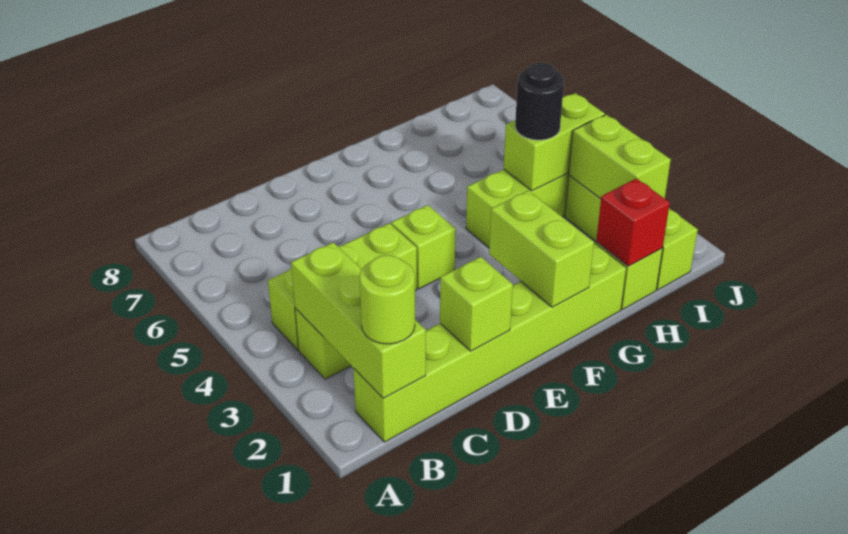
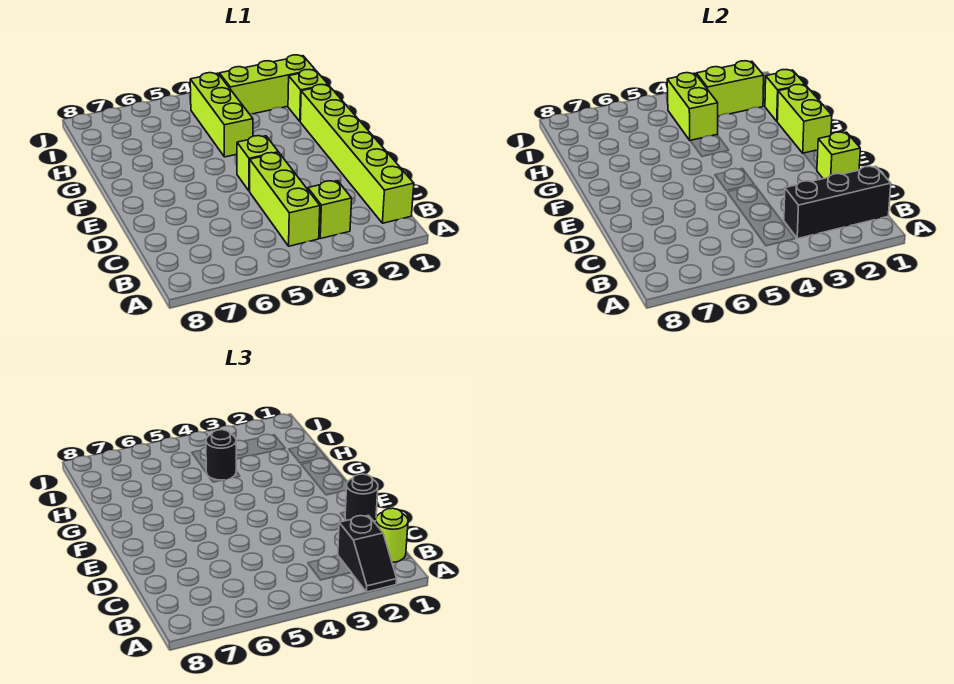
none -> black slope A2:B2 level 3 top B
lime brick B1:B3 level 2 -> black brick B1:B3 level 2
none -> black round brick D1 level 3
lime brick F1:F2 level 2 -> lime brick F1:G1 level 2
red brick H1 level 2 -> lime brick H1 level 2

